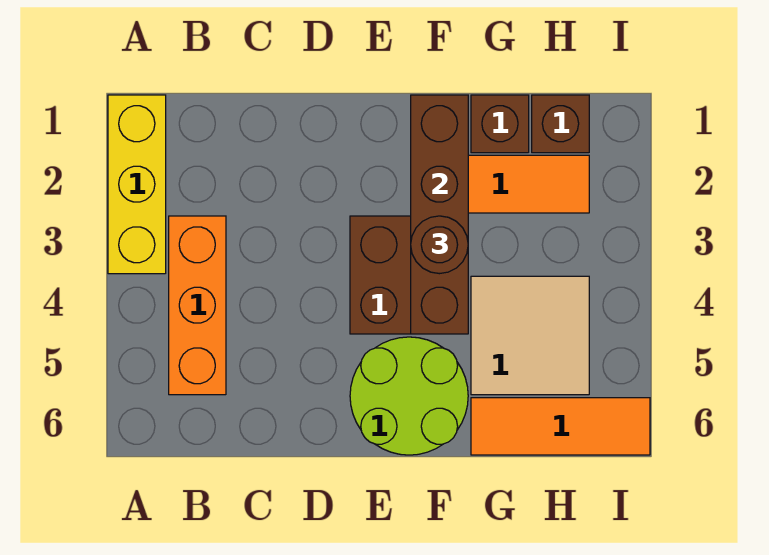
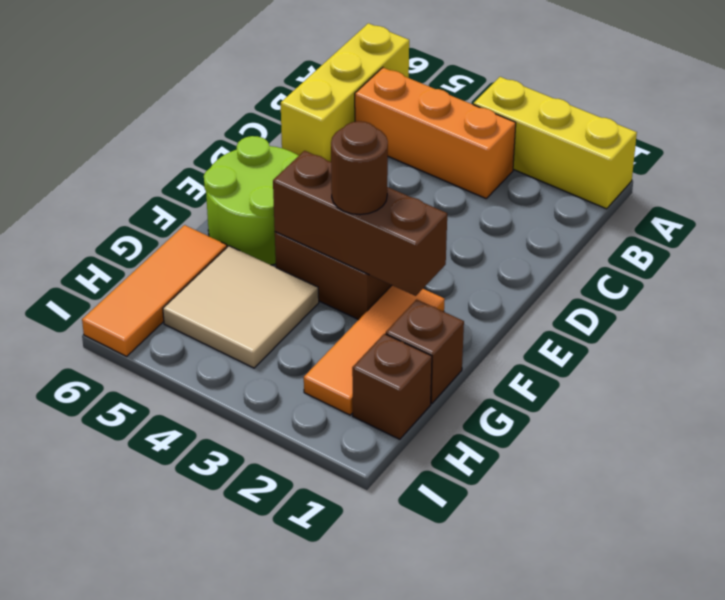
none -> yellow brick A6:C6 level 1
brown brick F1:F4 level 2 -> brown brick F2:F4 level 2

